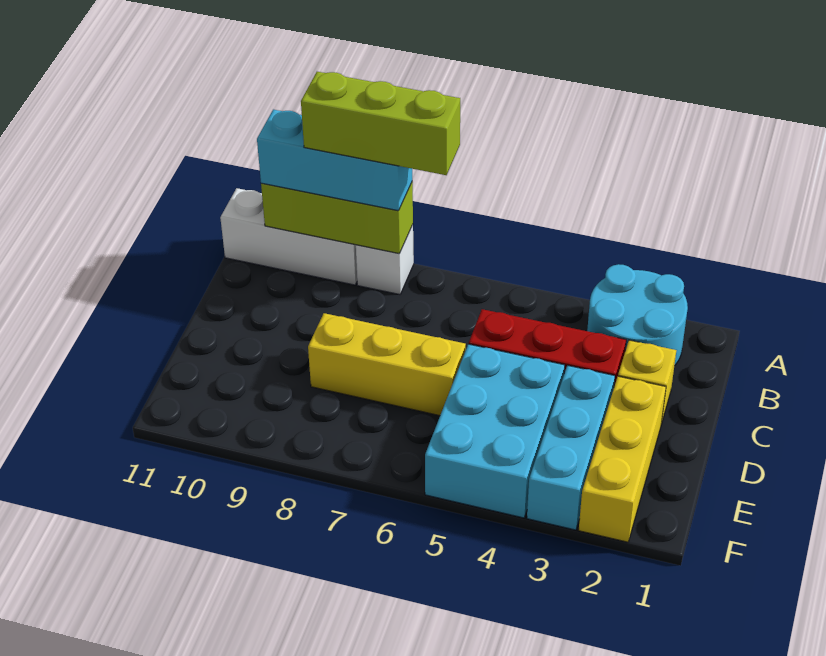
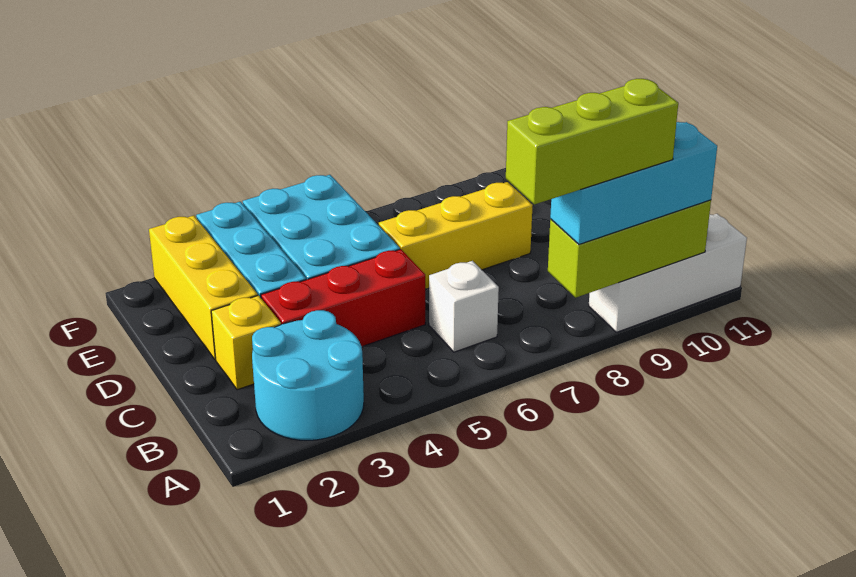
white brick A8 level 1 -> white brick B6 level 1

